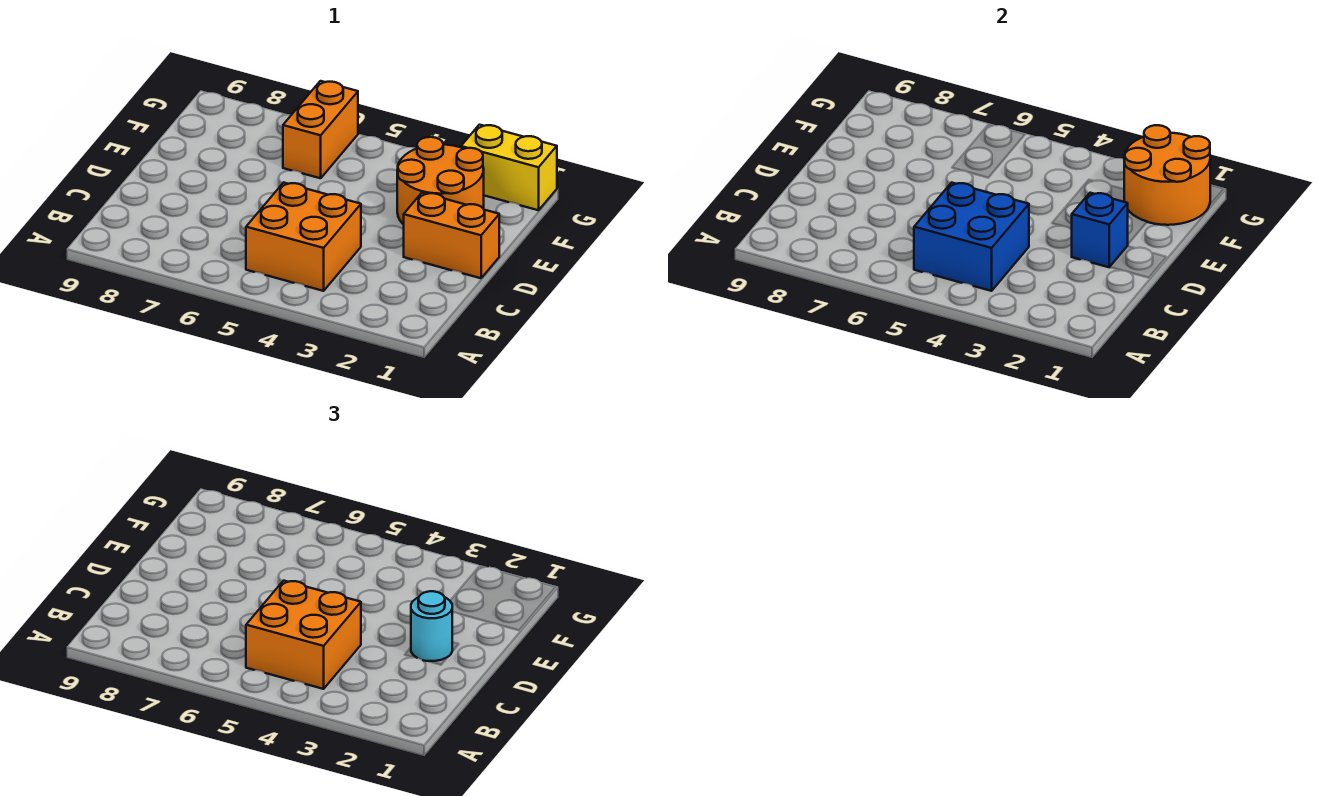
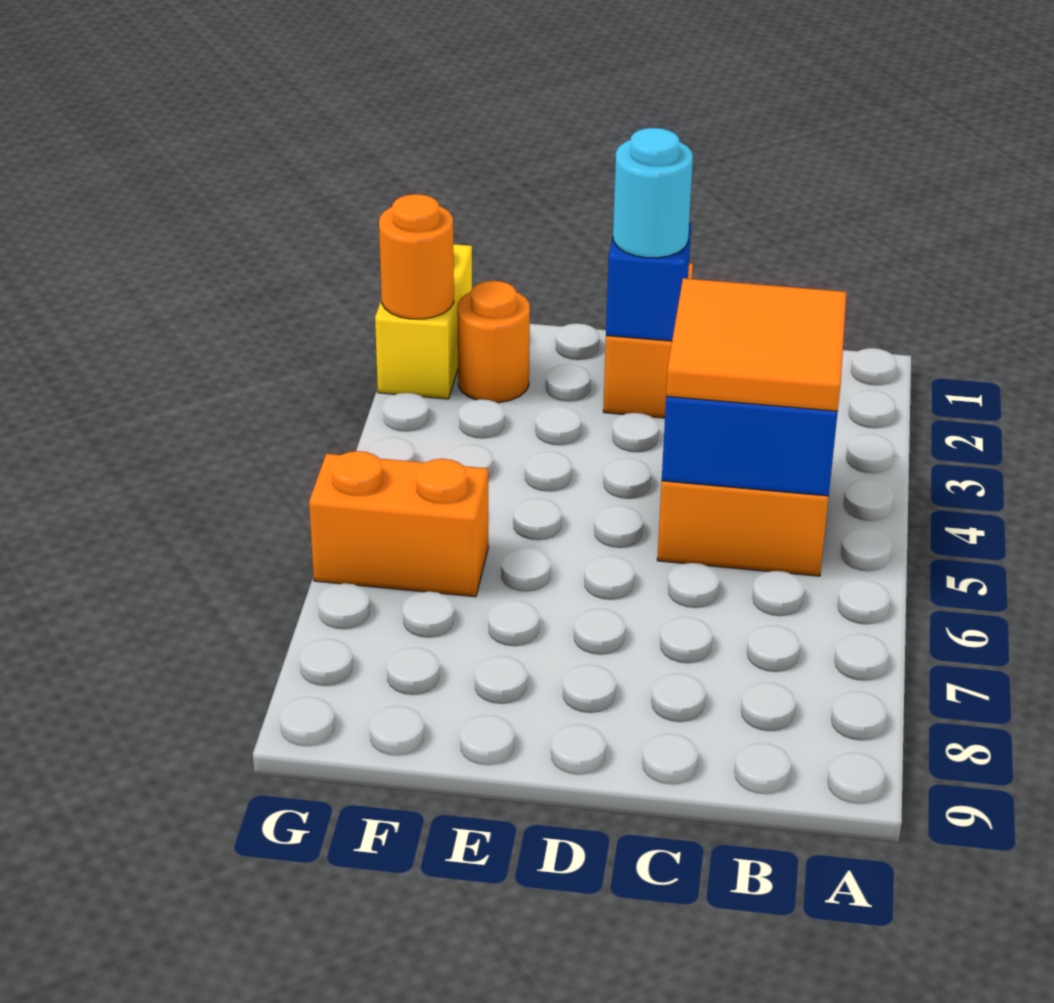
orange brick B4:C5 level 3 -> orange tile B4:C5 level 3
orange round brick E2:F3 level 1 -> orange round brick F2 level 1
orange round brick F1:G2 level 2 -> orange round brick G2 level 2

